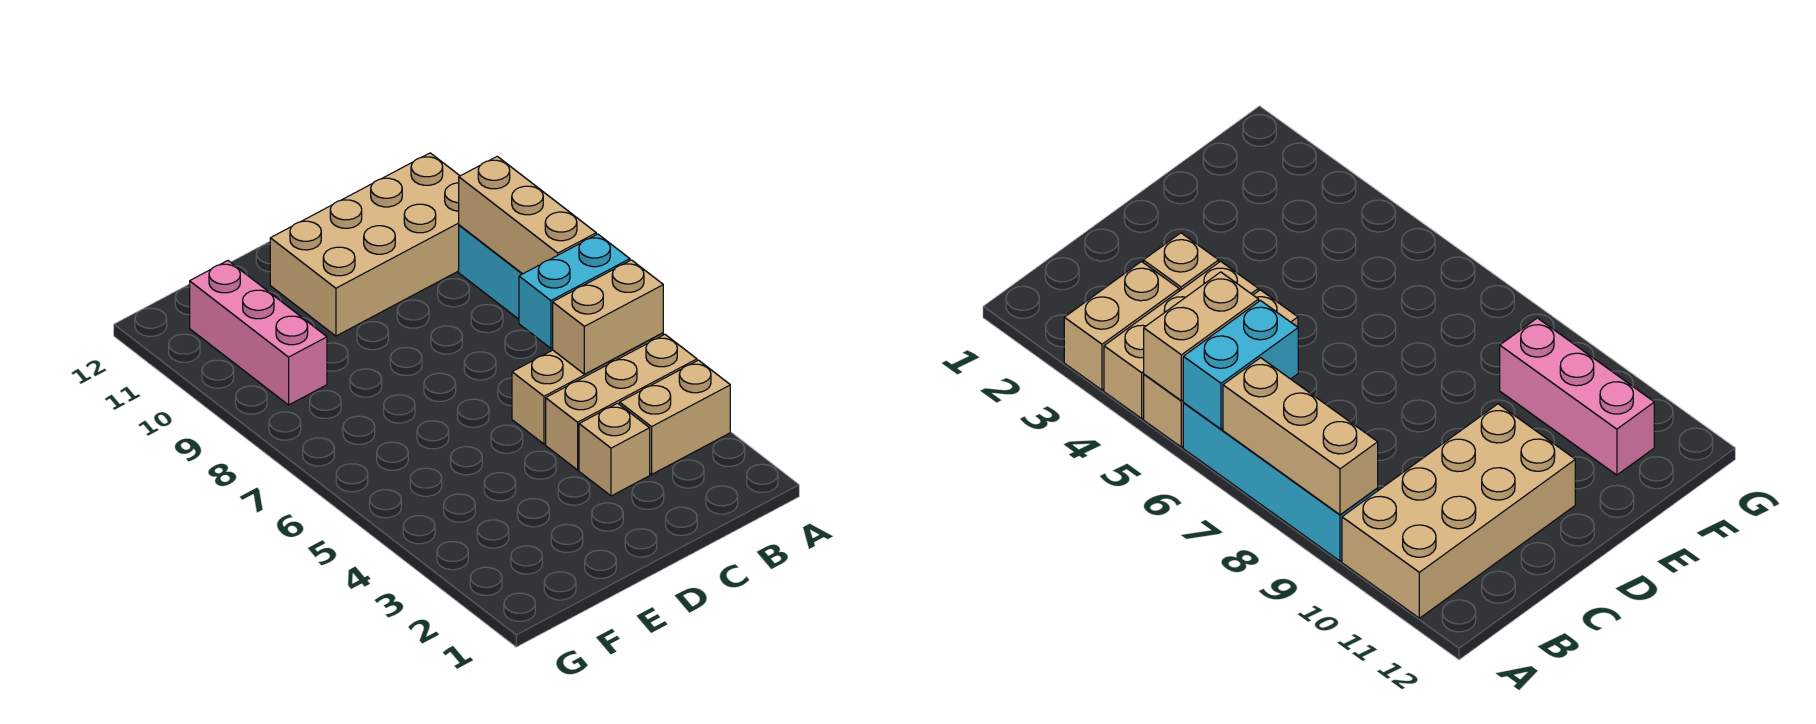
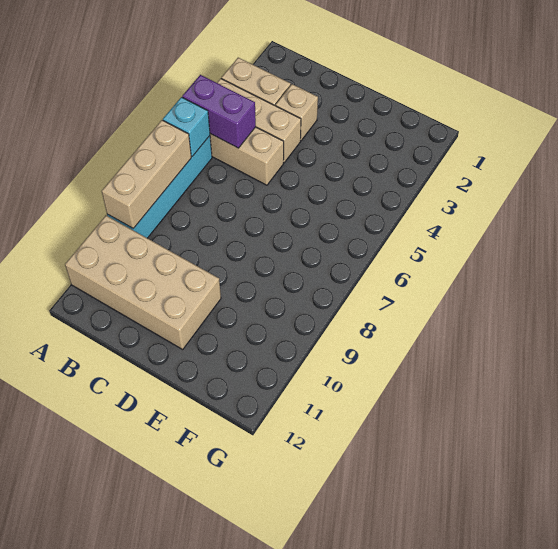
tan brick A5:B5 level 2 -> purple brick A5:B5 level 2
cyan brick A6:B6 level 2 -> cyan brick A6 level 2
pink brick F9:F11 level 1 -> none

